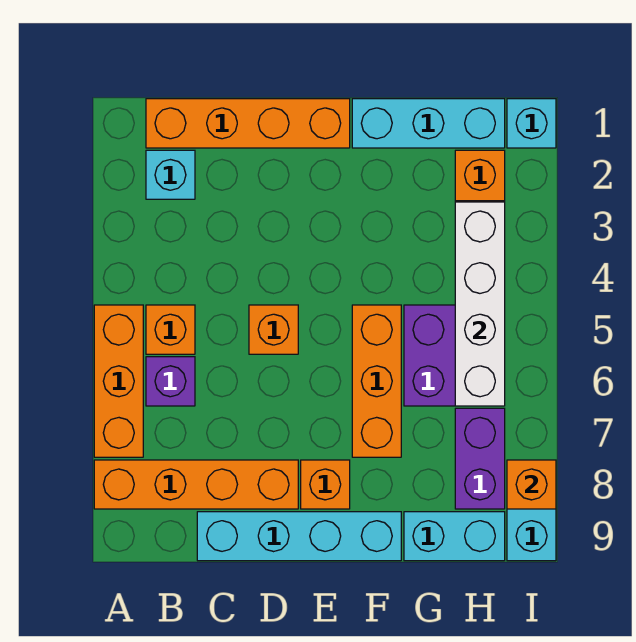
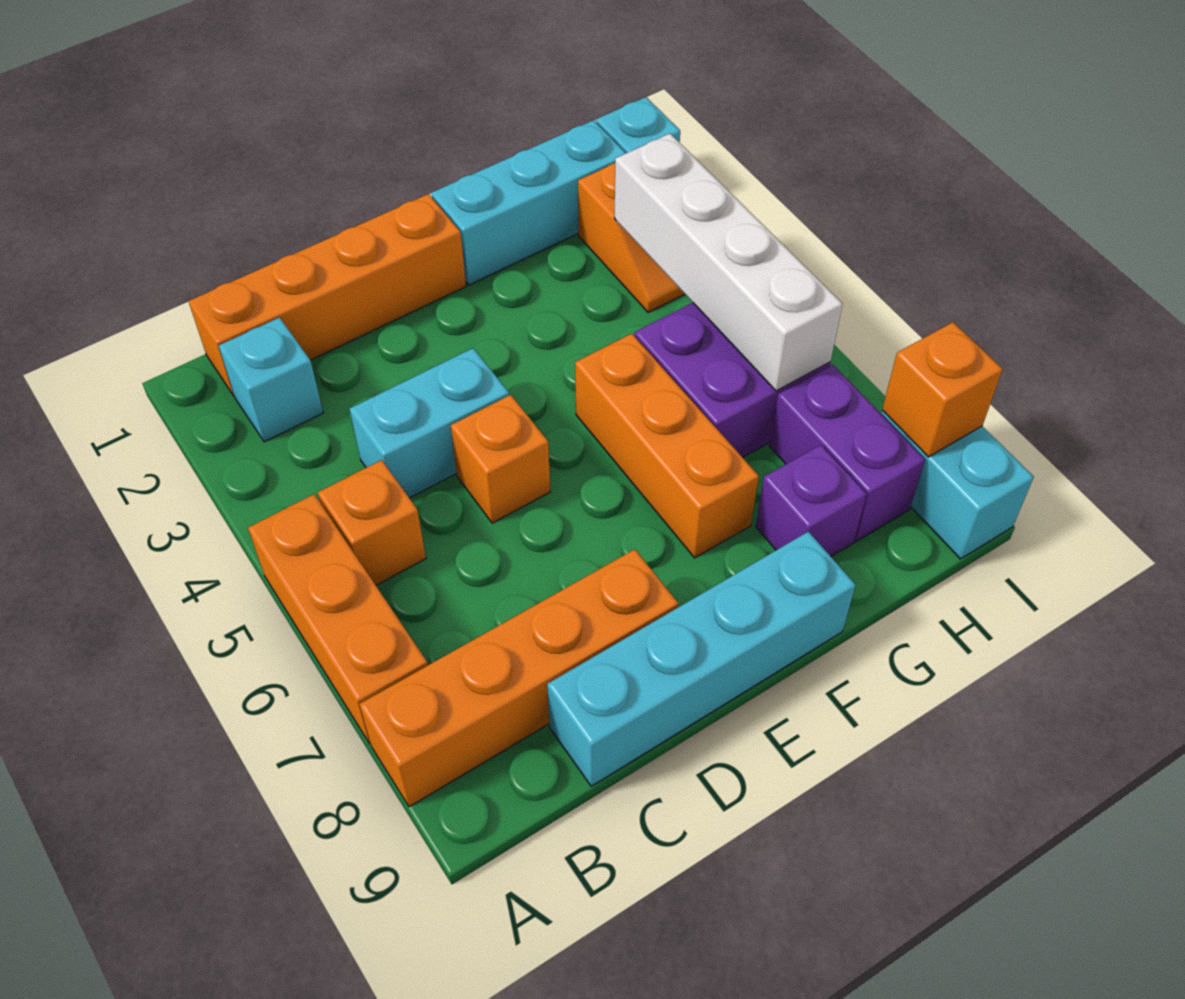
purple brick B6 level 1 -> purple brick G8 level 1
orange brick E8 level 1 -> none
cyan brick G9:H9 level 1 -> cyan brick C4:D4 level 1

